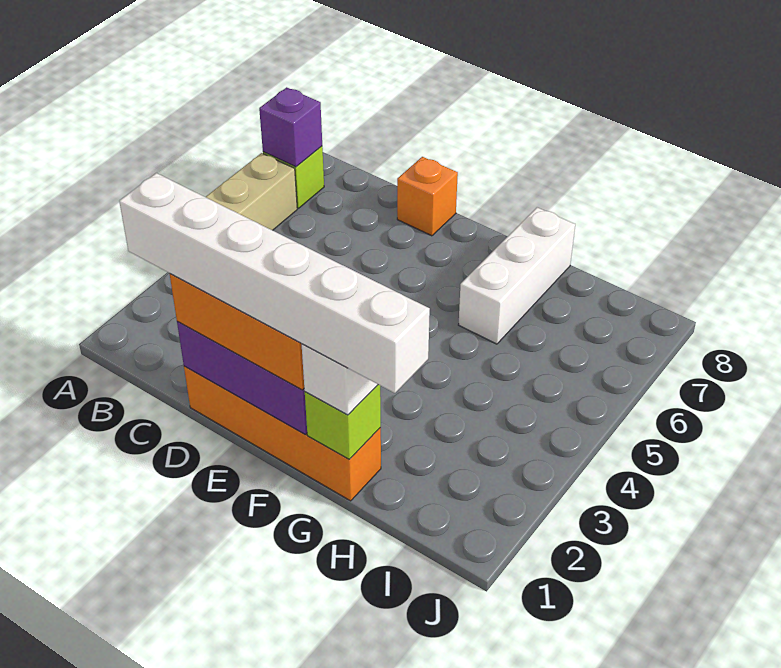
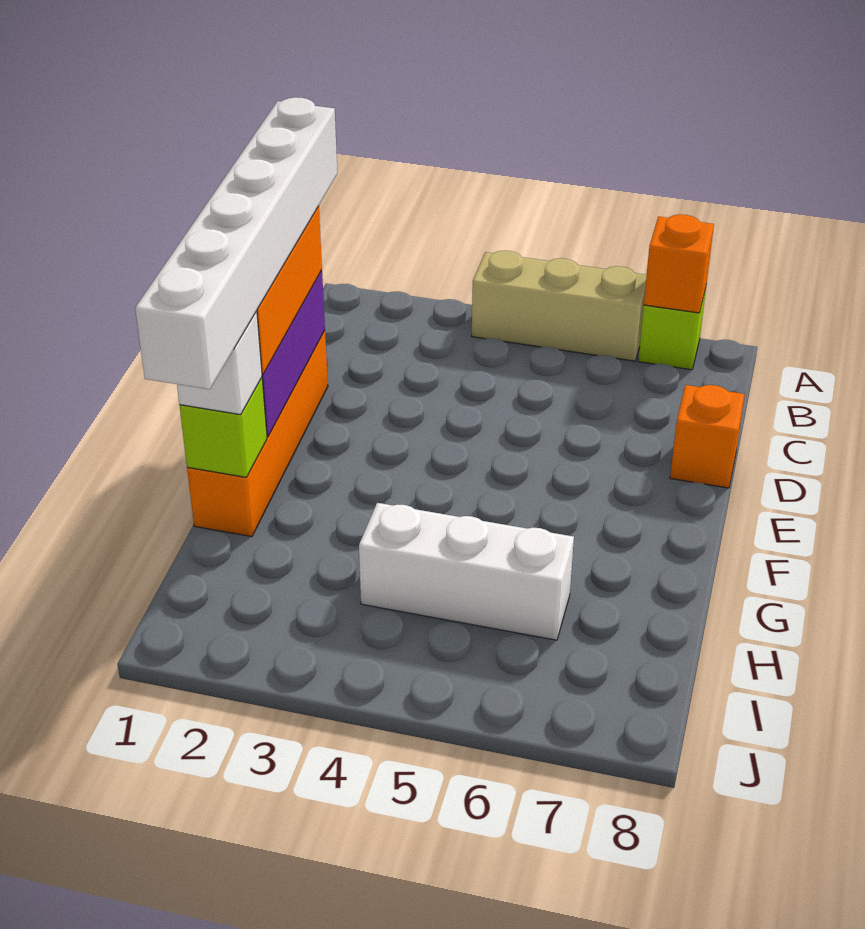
purple brick A7 level 2 -> orange brick A7 level 2
white brick G6:G8 level 1 -> white brick H4:H6 level 1

